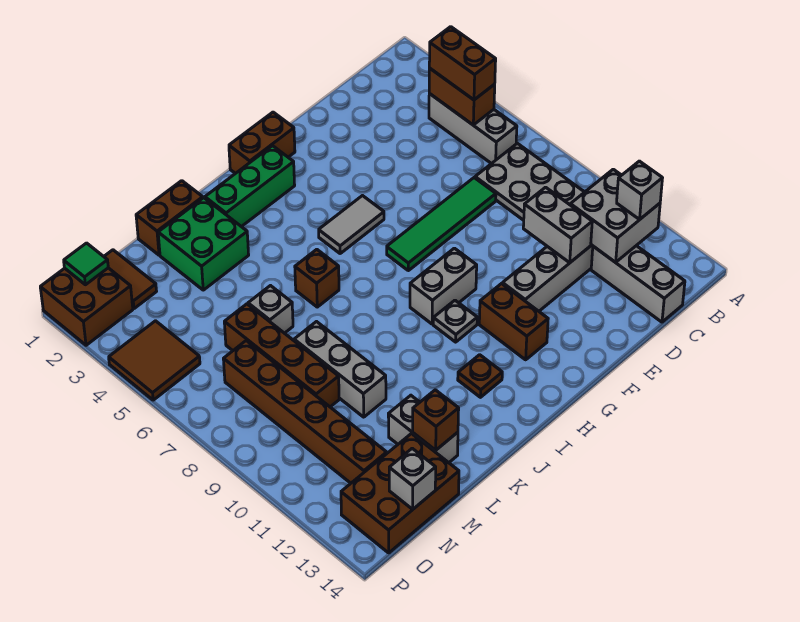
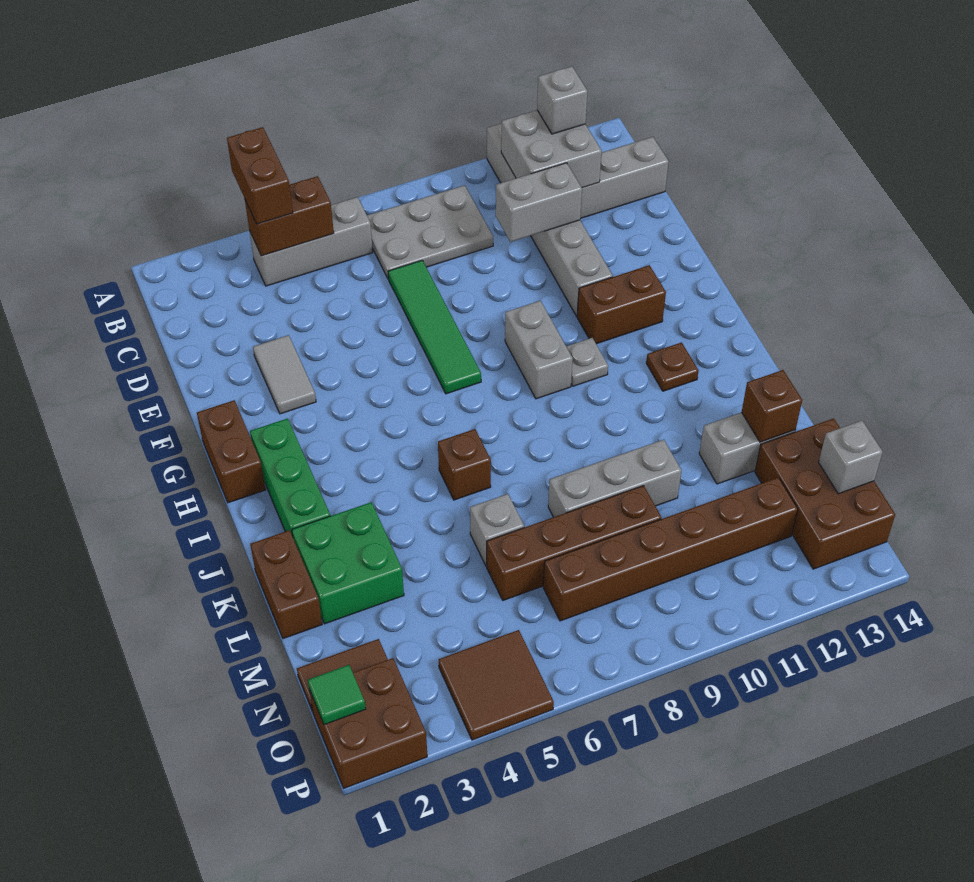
brown brick B4:B5 level 3 -> brown brick A4:B4 level 3
grey tile G5:H5 level 1 -> grey tile E3:F3 level 1

